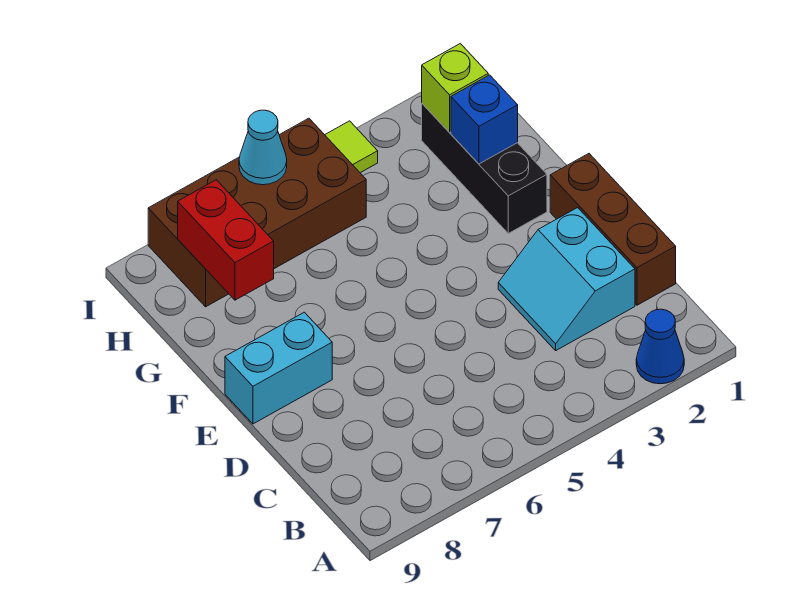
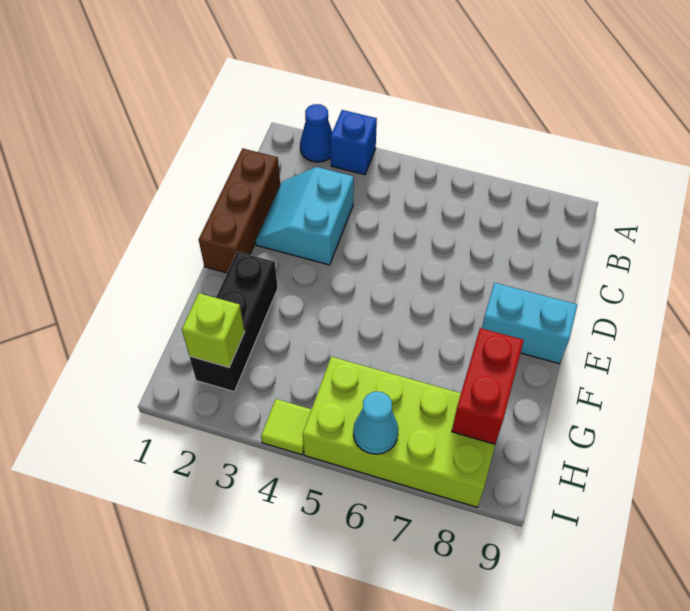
cyan slope C2:D3 level 1 top 2 -> cyan slope C2:D3 level 1 top 3
blue brick G2 level 2 -> blue brick A3 level 1
brown brick H5:I8 level 1 -> lime brick H5:I8 level 1

